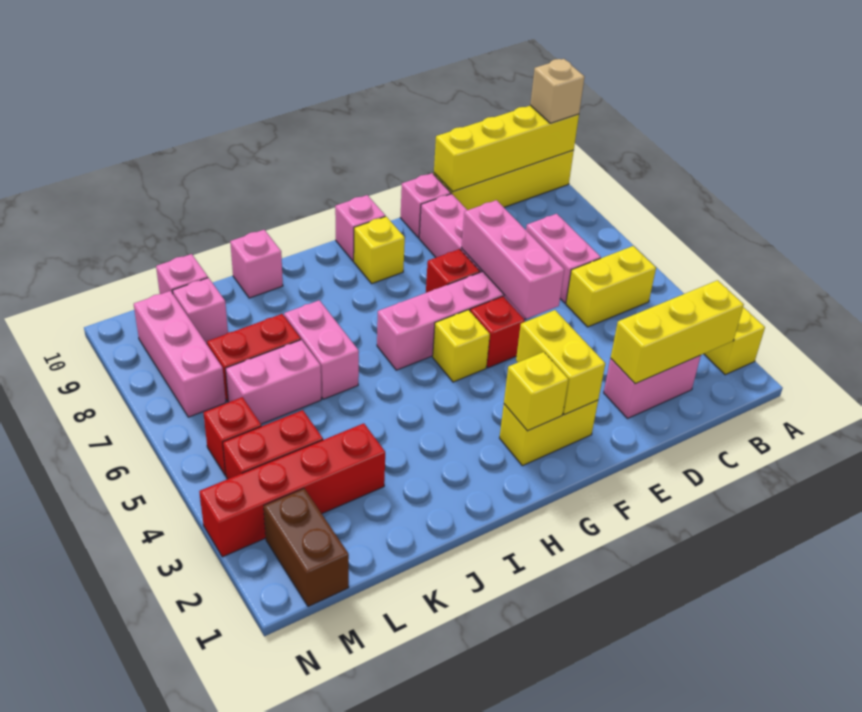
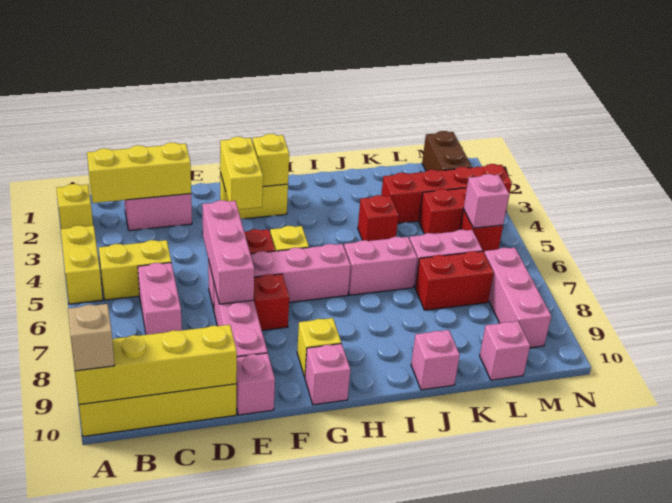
none -> yellow brick A4:A5 level 1
none -> red brick J4 level 1
pink brick J6:J7 level 1 -> pink brick I6:J6 level 1
pink brick L9 level 1 -> pink brick M5 level 2

